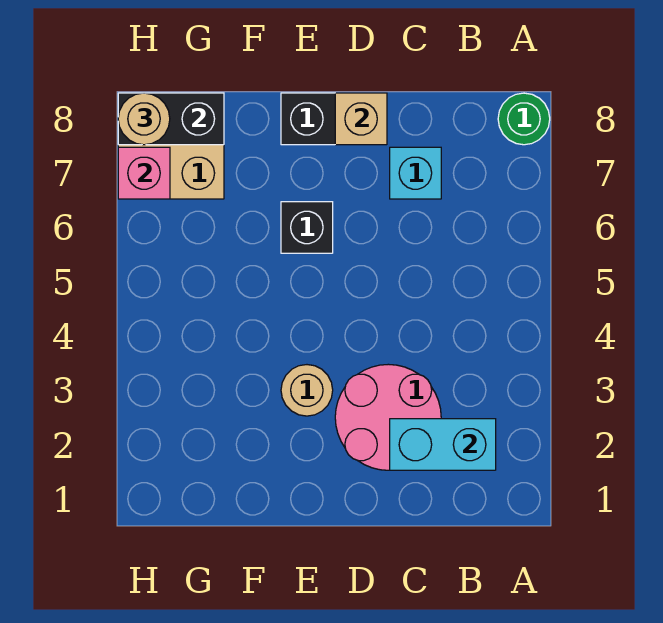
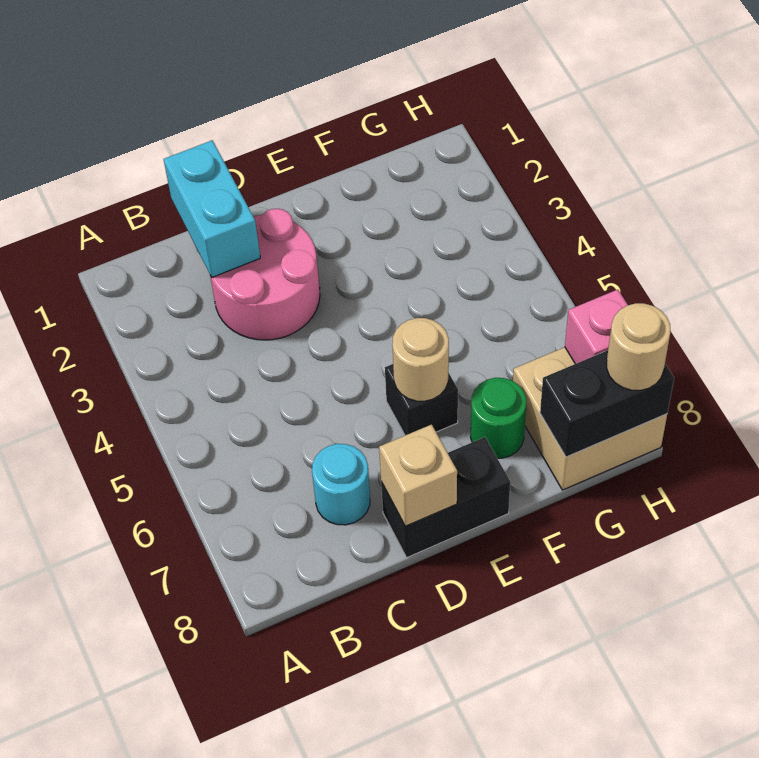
green round brick A8 level 1 -> green round brick F7 level 1
cyan brick B2:C2 level 2 -> cyan brick C1:C2 level 2
cyan brick C7 level 1 -> cyan round brick C7 level 1
tan round brick E3 level 1 -> tan round brick E6 level 2

